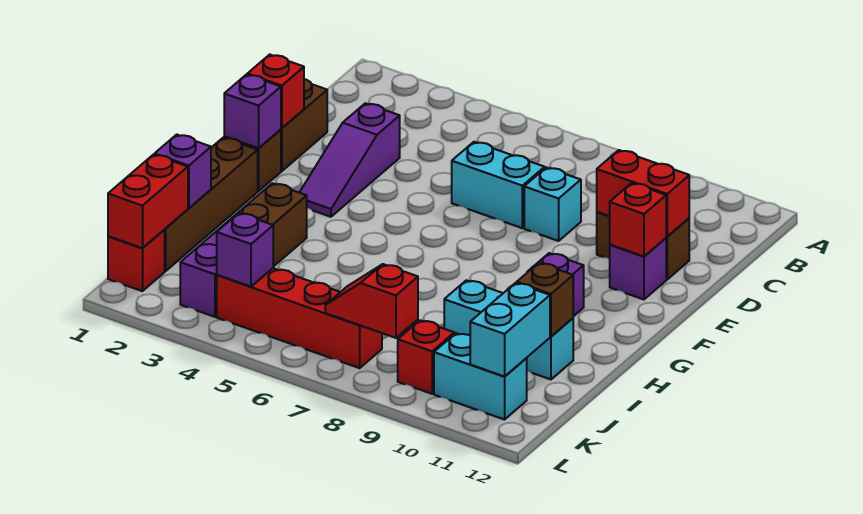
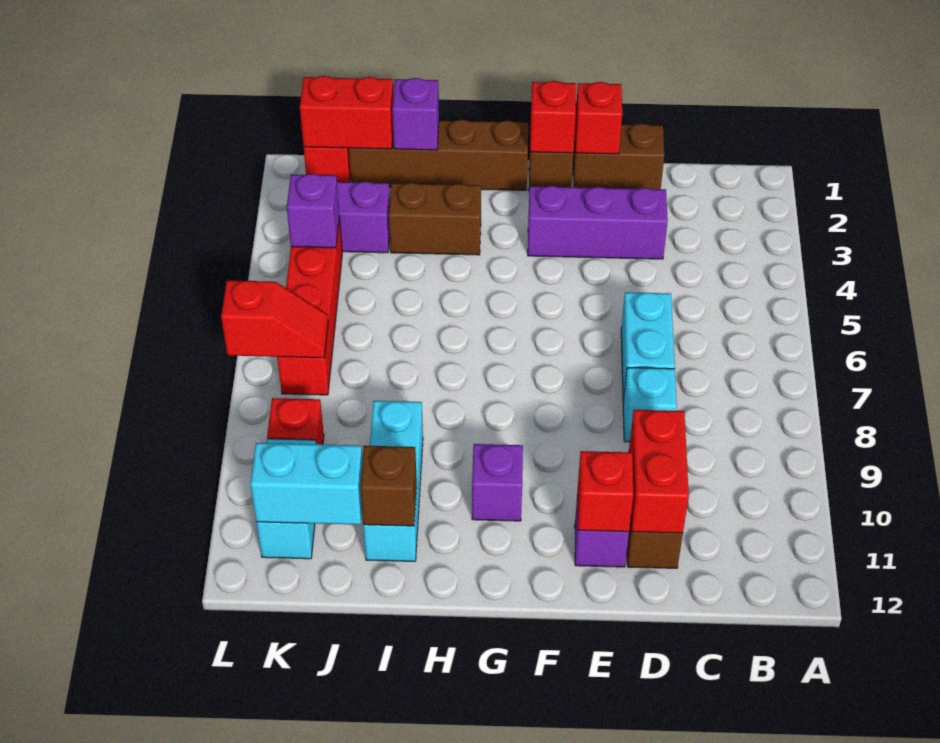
purple slope D3:F3 level 1 top D -> purple brick D3:F3 level 1
purple brick F1 level 2 -> red brick F1 level 2
red slope K7:K8 level 2 top 8 -> red slope K7:L7 level 2 top L

